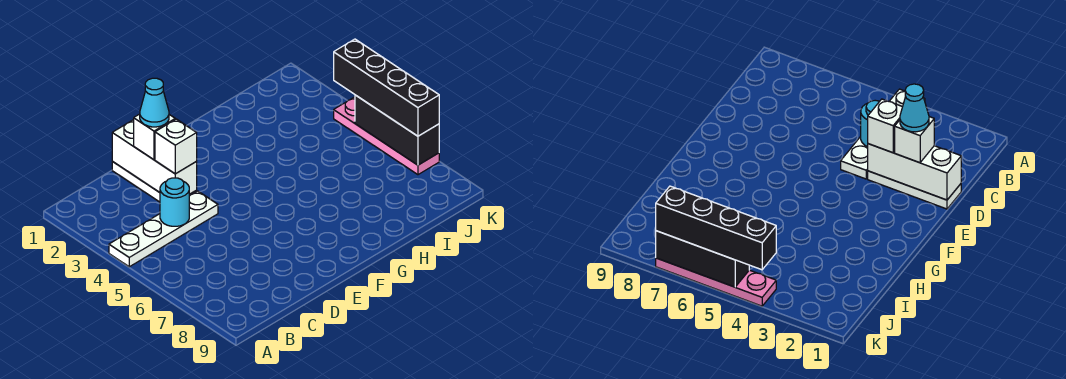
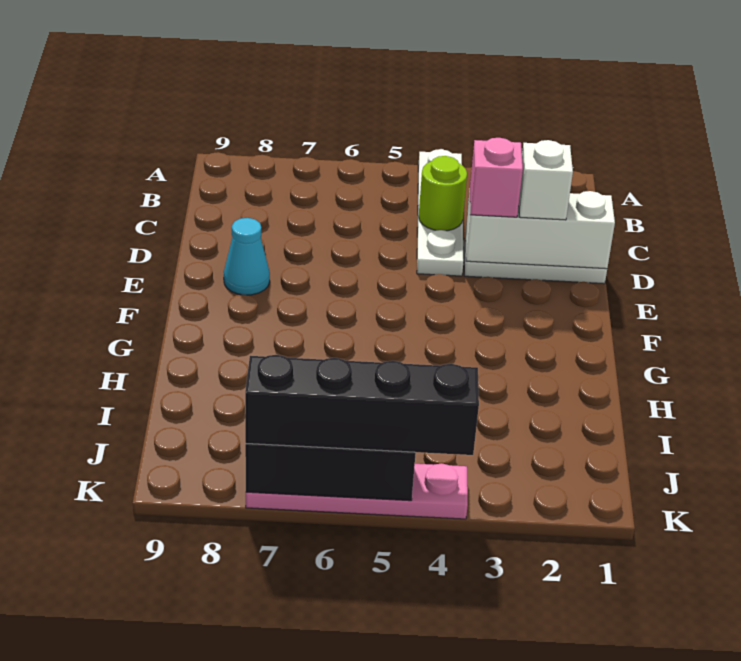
cyan round brick C4 level 2 -> lime round brick C4 level 2
cyan cone D2 level 4 -> cyan cone E8 level 1
white brick D3 level 3 -> pink brick D3 level 3

